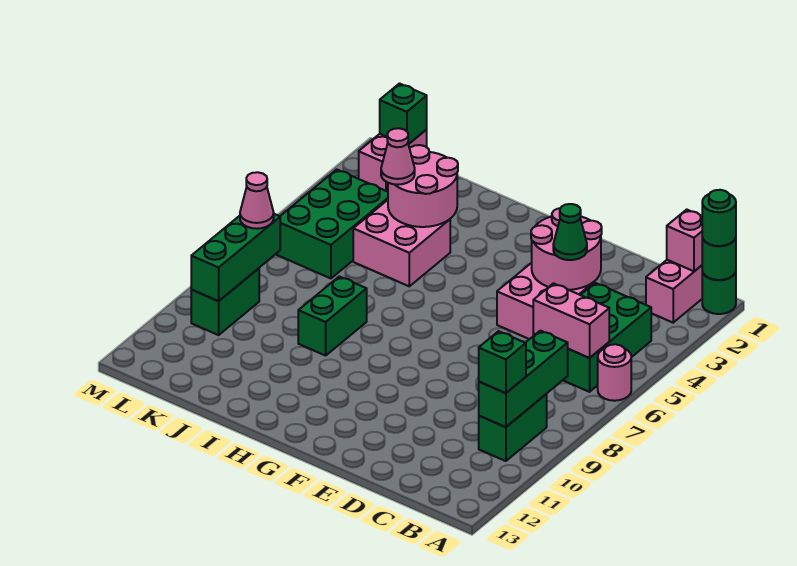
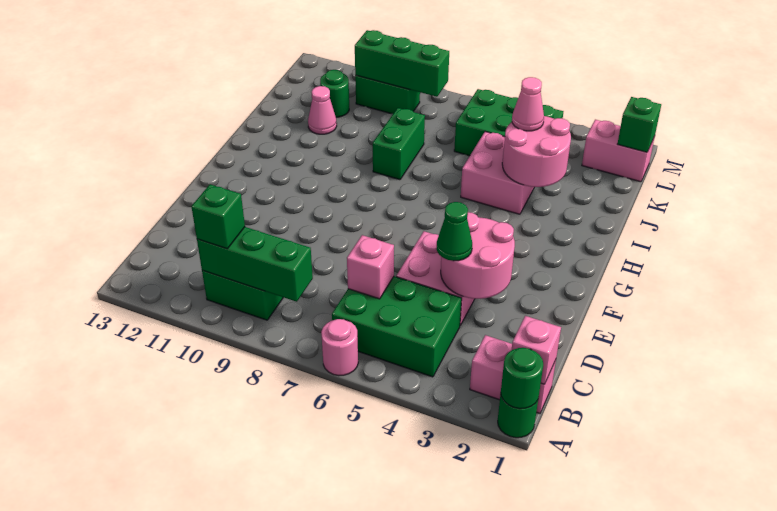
green round brick A1 level 3 -> green round brick K11 level 1
pink brick B6:C6 level 2 -> pink brick C6 level 2
green brick I8:I9 level 1 -> green brick I8:J8 level 1
pink cone L8 level 3 -> pink cone J11 level 1

